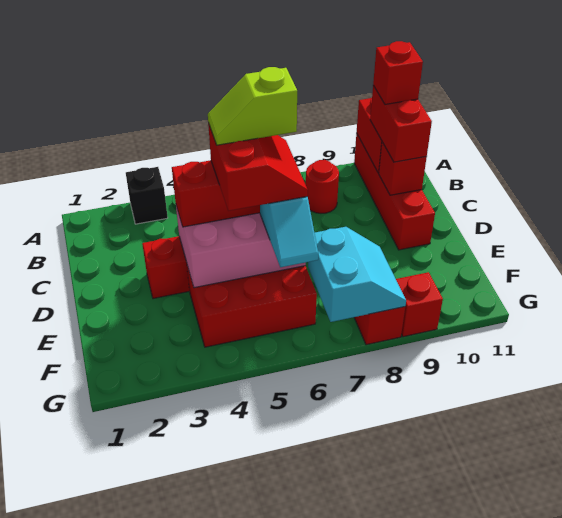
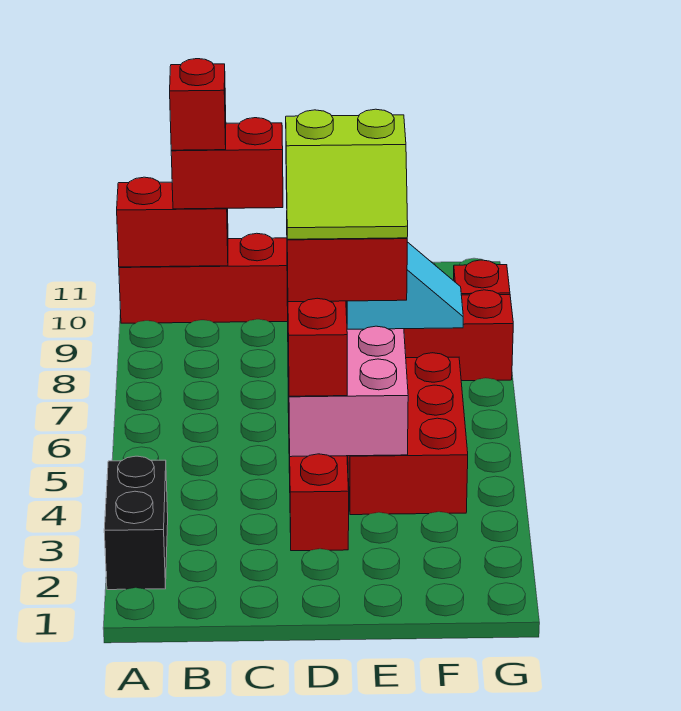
black brick A3 level 1 -> black brick A2:A3 level 1
red round brick B8 level 1 -> none
red brick C10 level 2 -> none
lime slope D5:D6 level 5 top 6 -> lime slope D5:E6 level 5 top 6
cyan slope F7:G8 level 2 top 7 -> none

